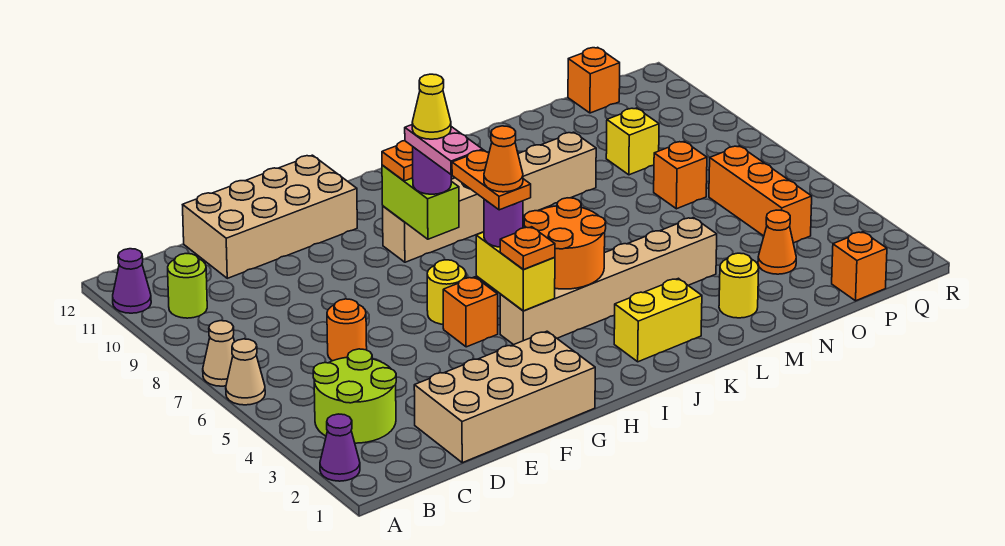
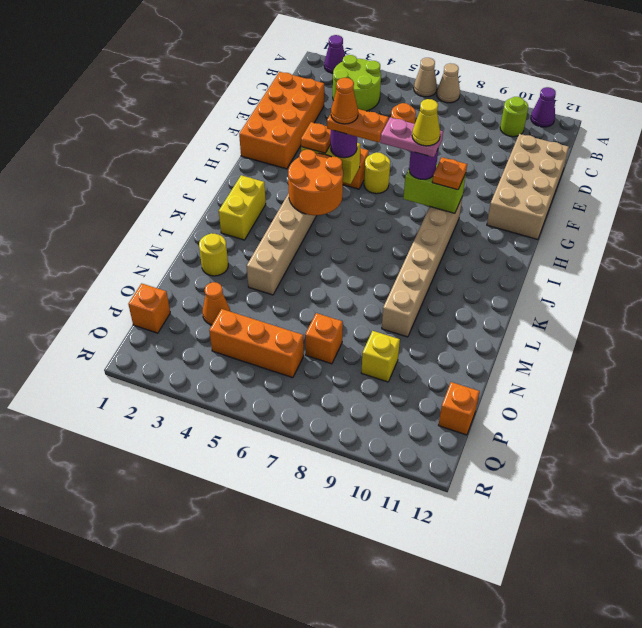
tan brick D1:G2 level 1 -> orange brick D1:G2 level 1

